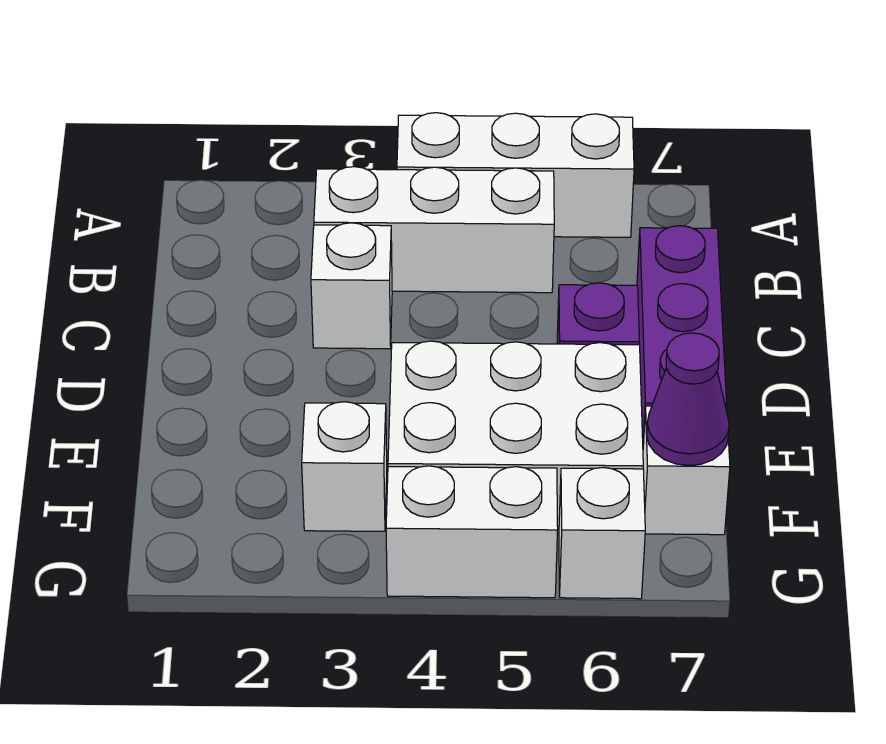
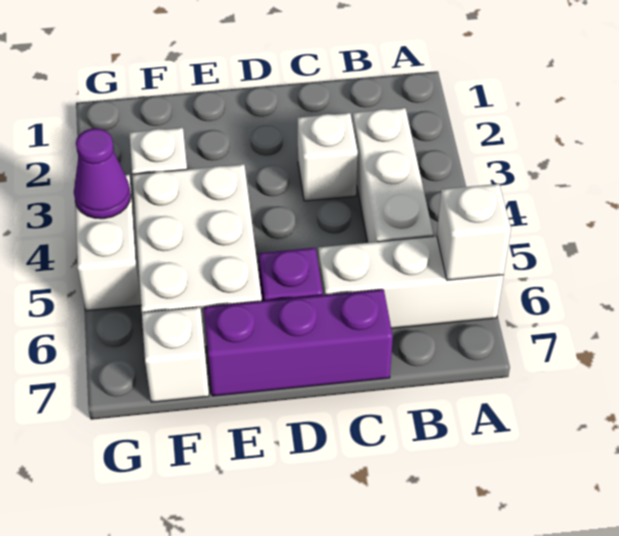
white brick A4:A6 level 1 -> white brick A6:C6 level 1
purple cone F7 level 2 -> purple cone G4 level 2
white brick G6 level 1 -> white brick A6 level 2

